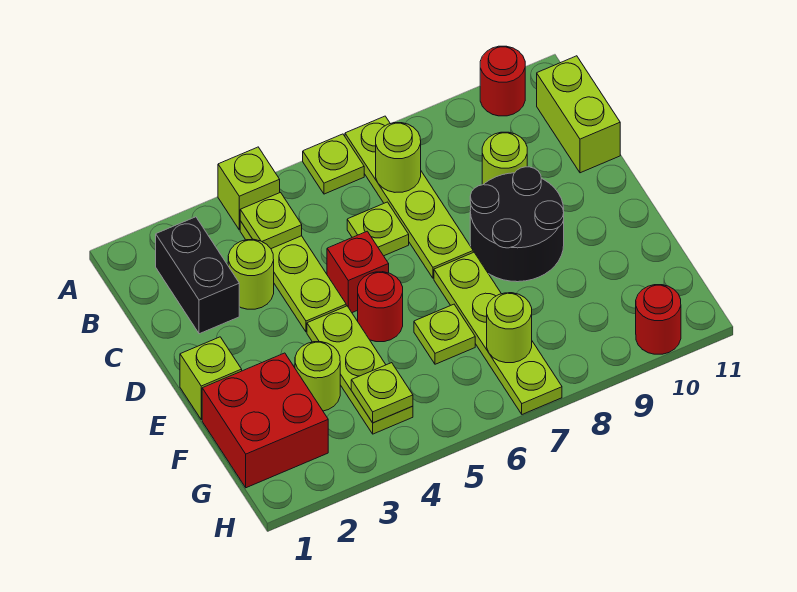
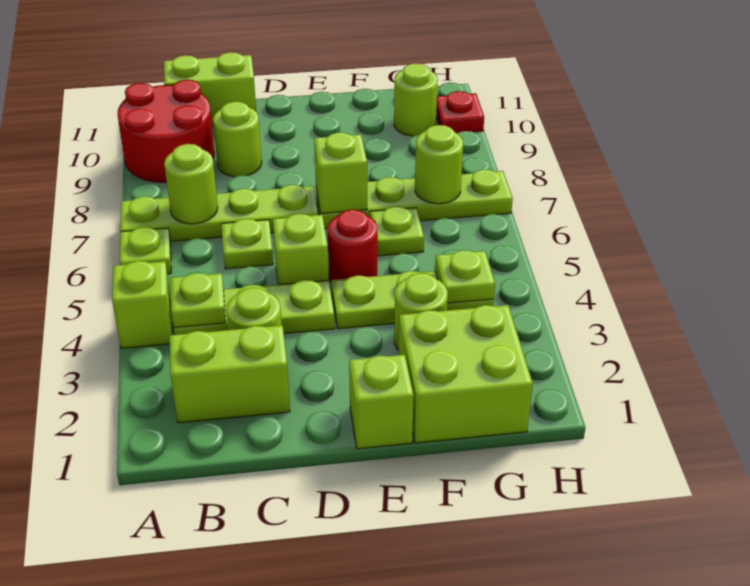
red round brick A10 level 1 -> red round brick A9:B10 level 1
black brick B2:C2 level 1 -> lime brick B2:C2 level 1
red brick D5 level 1 -> lime brick D5 level 1
black round brick D8:E9 level 1 -> none
none -> lime brick E7 level 2
red brick F1:G2 level 1 -> lime brick F1:G2 level 1
none -> lime round brick G10 level 1
red round brick H10 level 1 -> red plate H10 level 1

